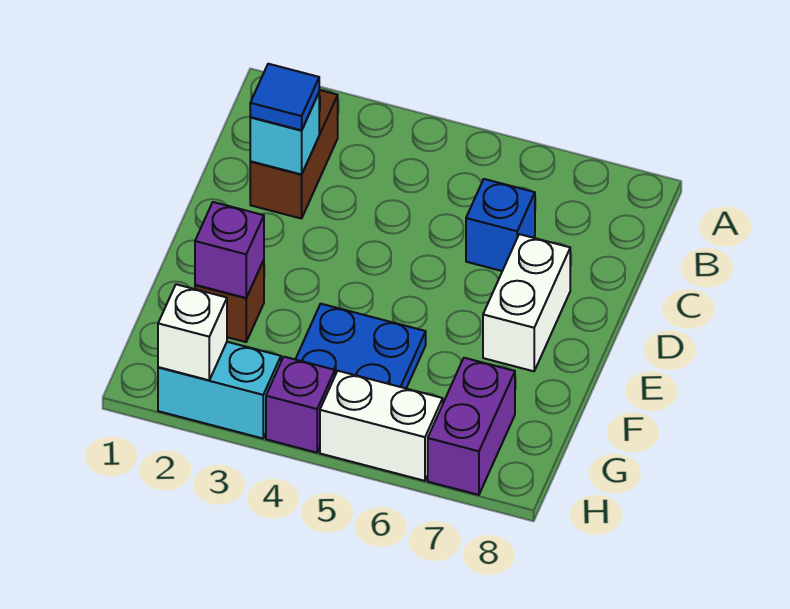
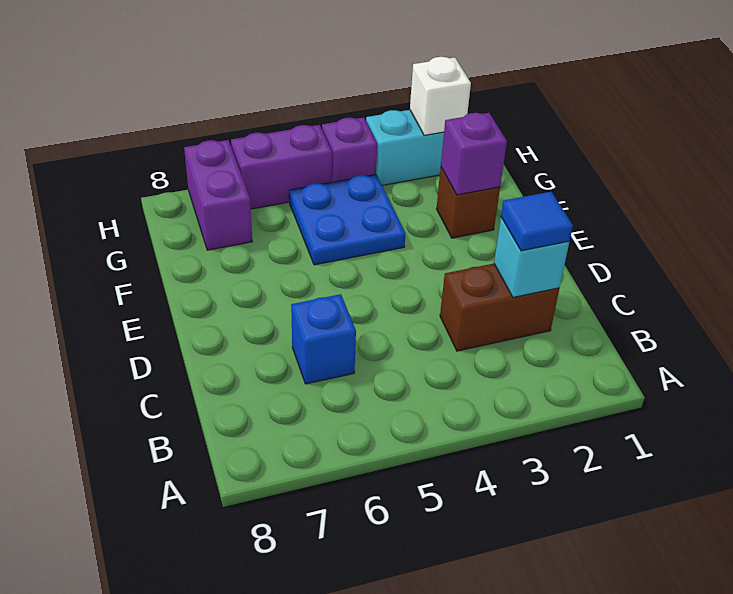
brown brick B2:C2 level 1 -> brown brick C2:C3 level 1
white brick D7:E7 level 1 -> none
white brick H5:H6 level 1 -> purple brick H5:H6 level 1

